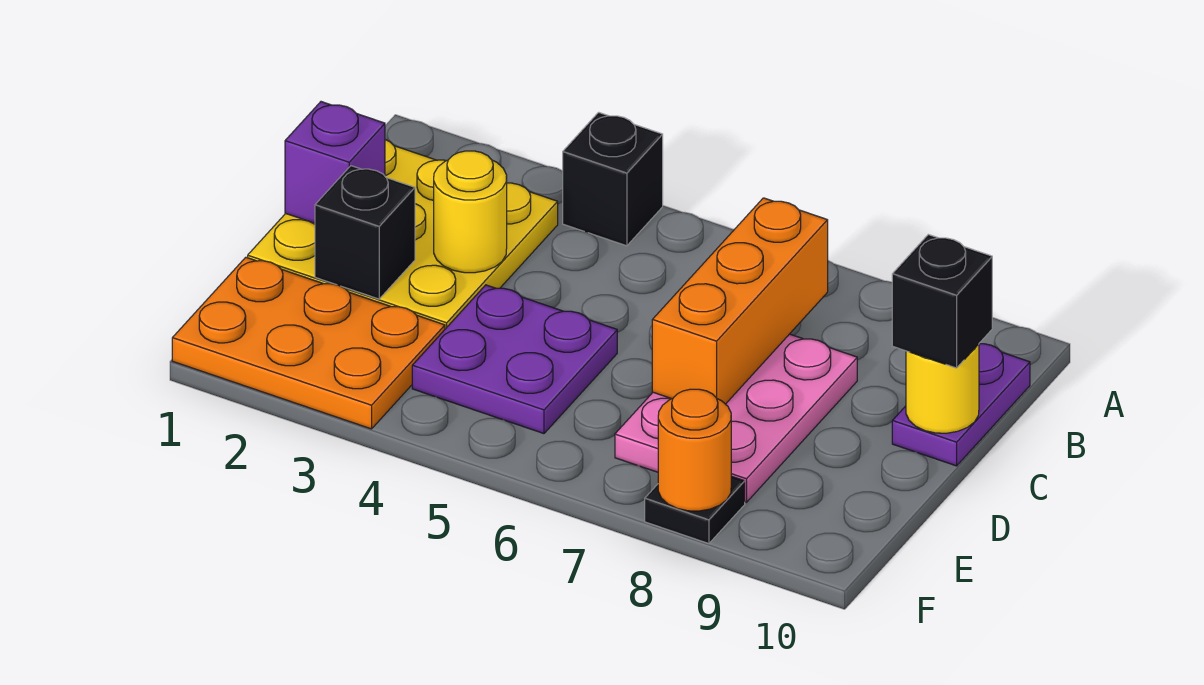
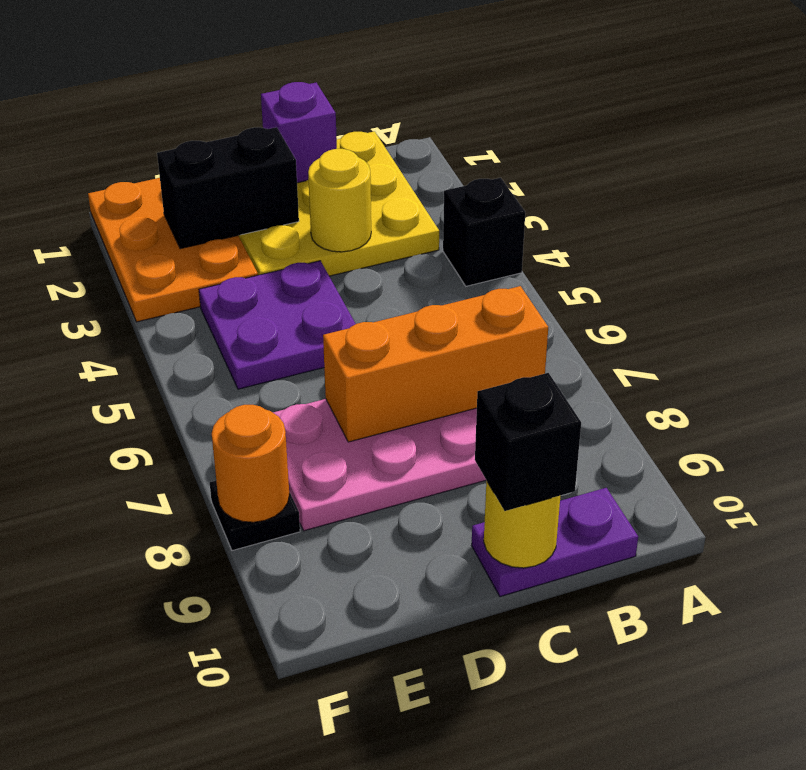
black brick D2 level 2 -> black brick D2:E2 level 2

